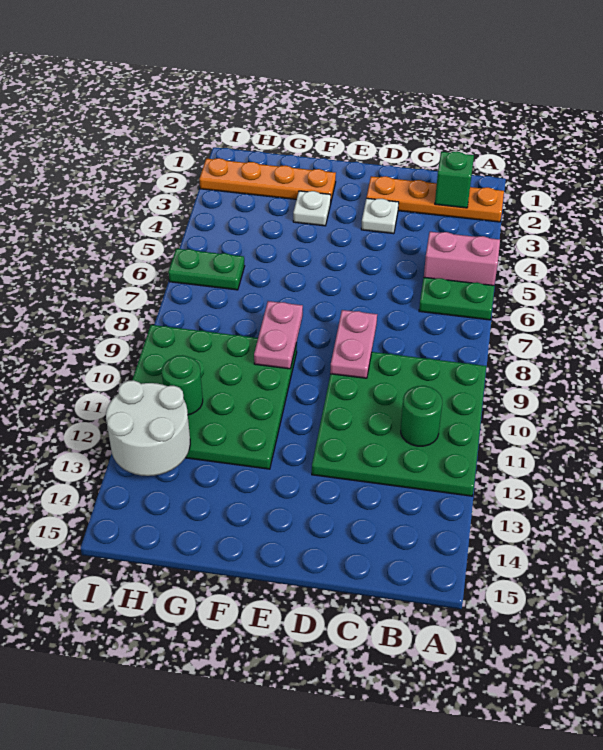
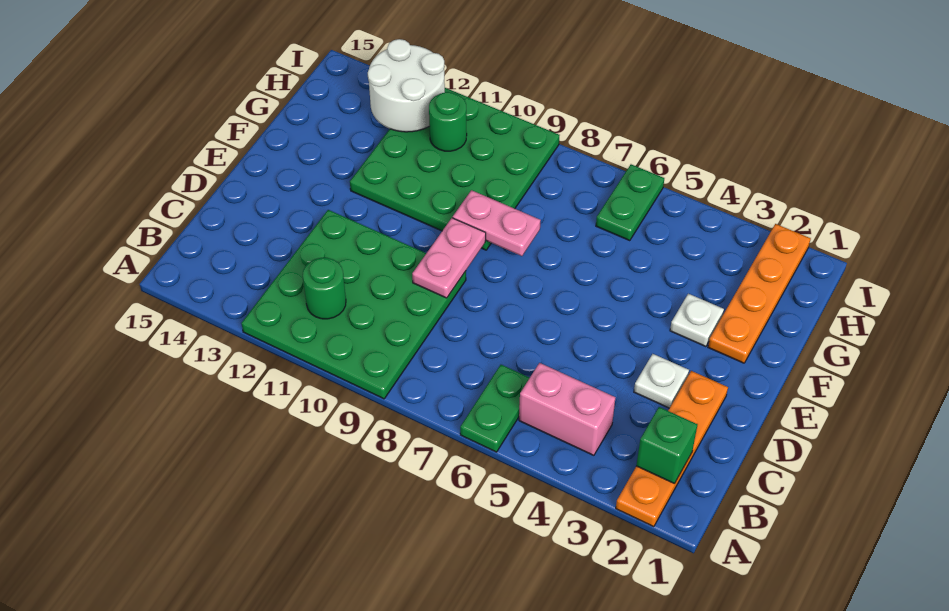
pink brick A5:B5 level 1 -> pink brick B4:B5 level 1
pink plate D8:D9 level 2 -> pink plate D9:E9 level 2

